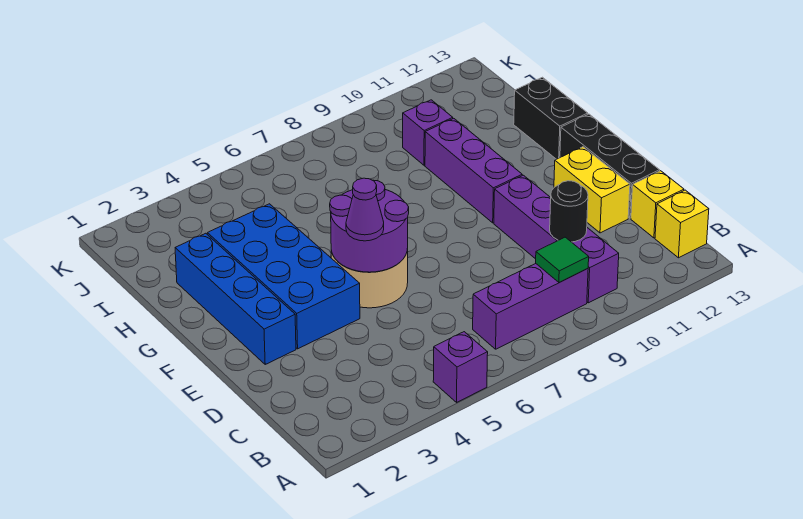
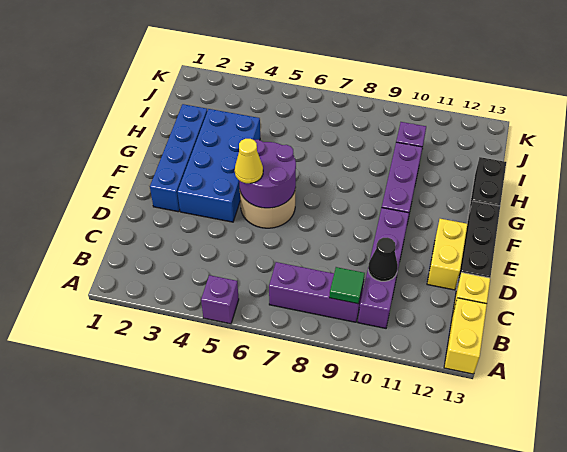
yellow brick B13 level 1 -> yellow brick A13:B13 level 1
black round brick C10 level 2 -> black cone C10 level 2
purple cone E5 level 3 -> yellow cone E5 level 3

